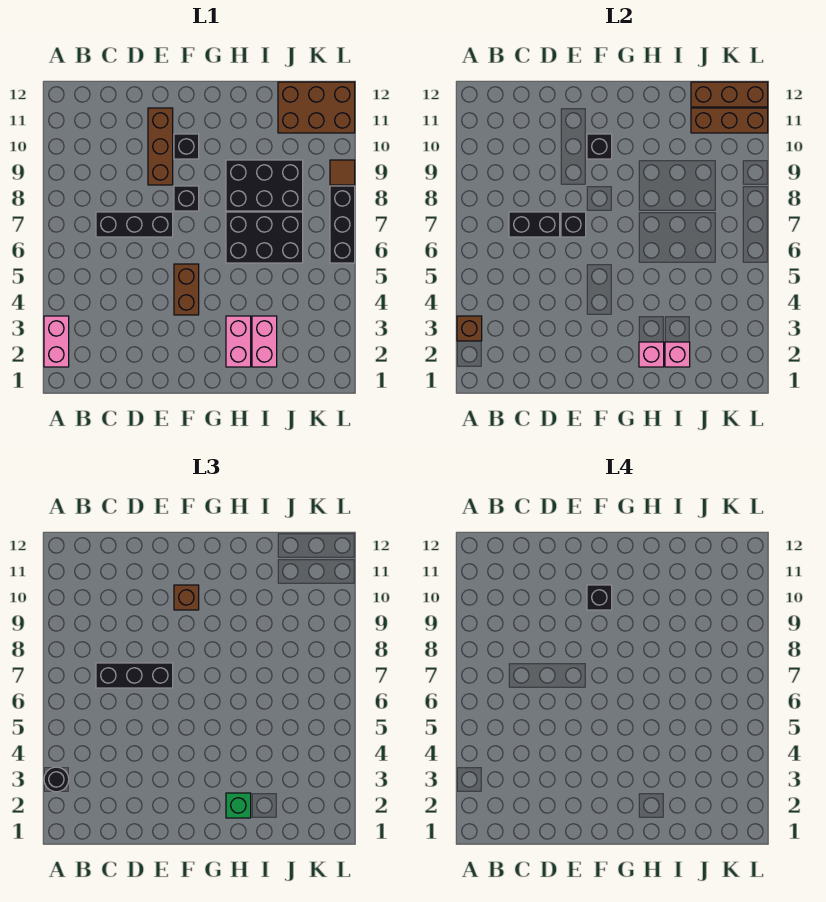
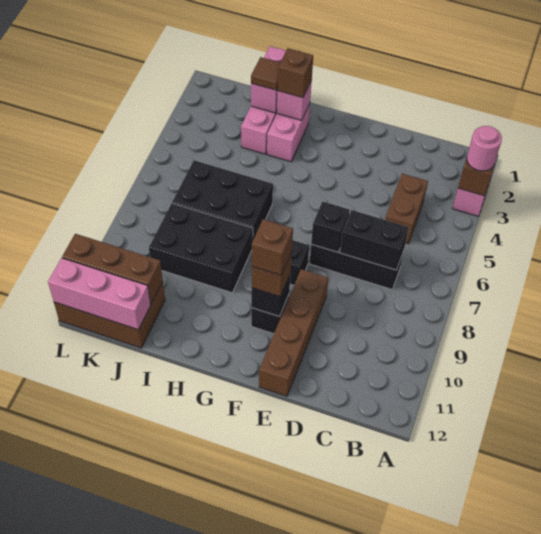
black round brick A3 level 3 -> pink round brick A3 level 3
black brick C7:E7 level 3 -> none
brown brick E9:E11 level 1 -> brown brick E9:E12 level 1
brown brick F4:F5 level 1 -> brown brick C4:C5 level 1
black brick F10 level 4 -> brown brick F10 level 4
green brick H2 level 3 -> brown brick H2 level 3
pink brick I2 level 2 -> pink brick I1:I2 level 2
brown brick J12:L12 level 2 -> pink brick J12:L12 level 2
black brick L6:L8 level 1 -> none
brown tile L9 level 1 -> brown tile I2 level 3

